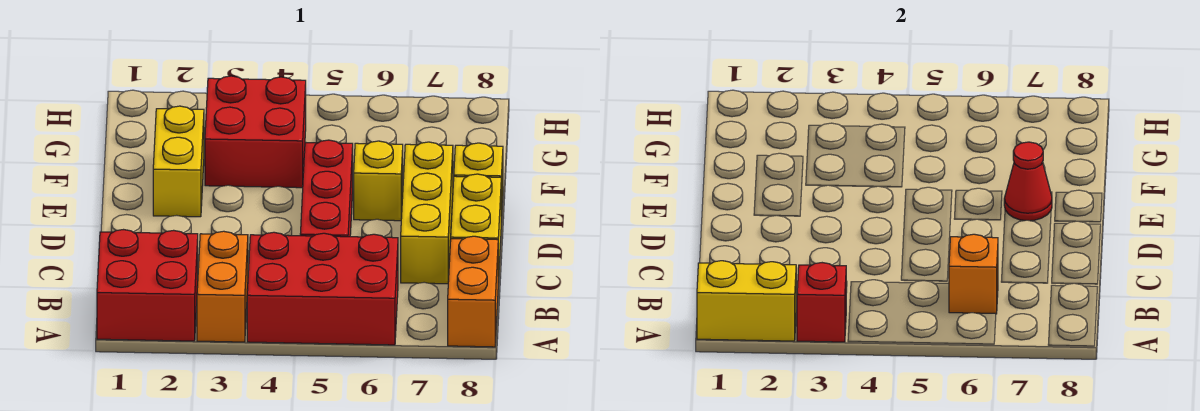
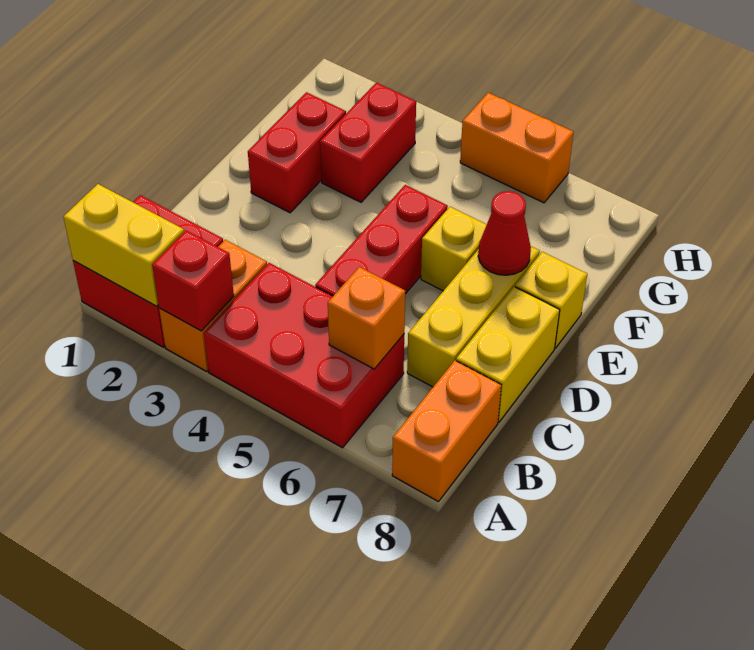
yellow brick E2:F2 level 1 -> red brick E2:F2 level 1
red brick F3:G4 level 1 -> red brick F3:G3 level 1
none -> orange brick H5:H6 level 1

